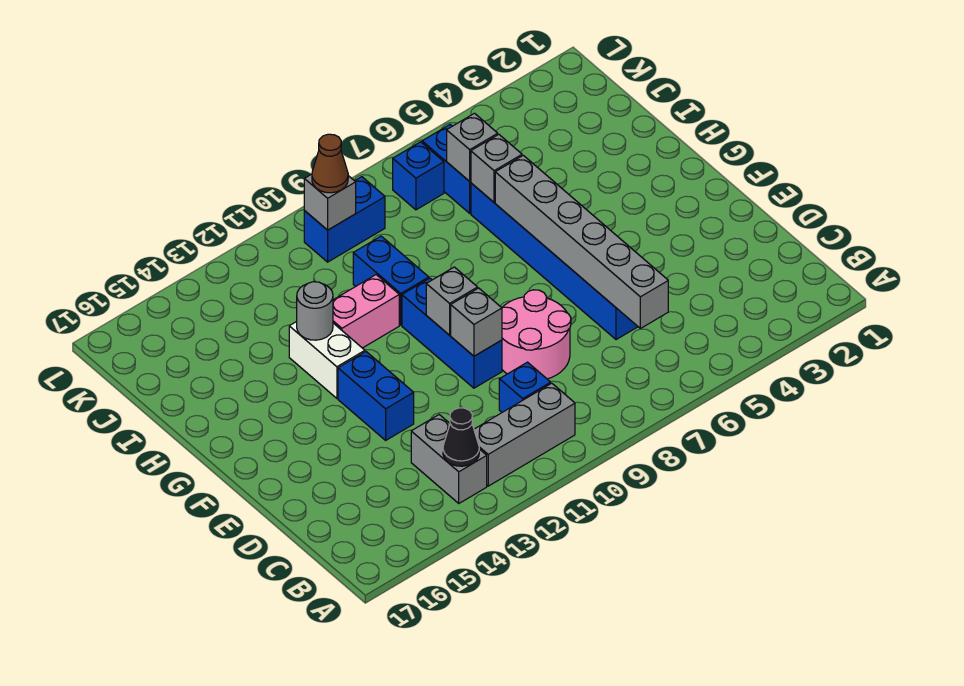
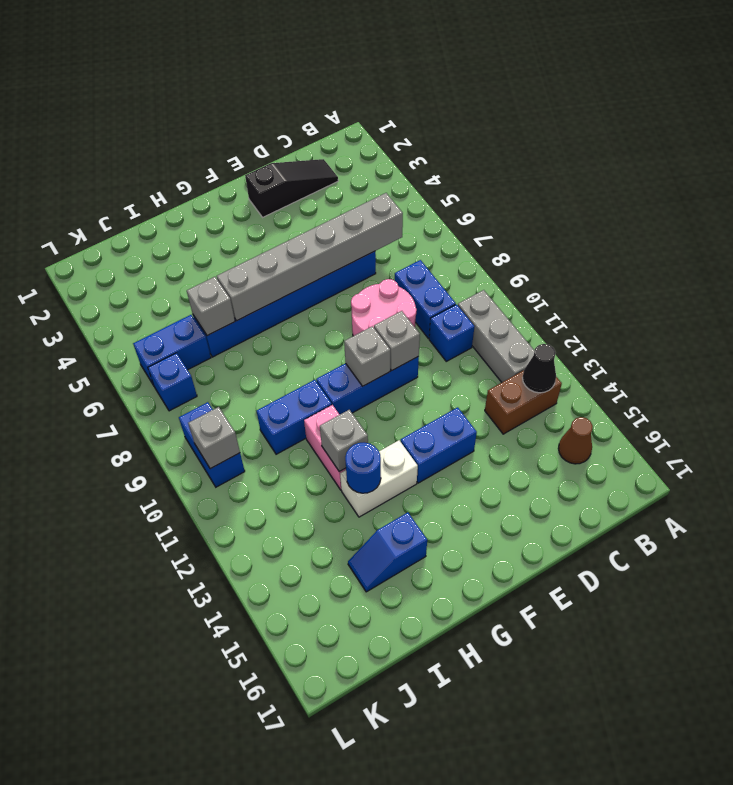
grey brick B13:C13 level 1 -> brown brick B13:C13 level 1
none -> black slope C2:E2 level 1 top E
none -> blue brick C8:C9 level 1
grey round brick H13 level 2 -> blue round brick H13 level 2
none -> blue slope H15:I15 level 1 top H
grey brick J6 level 2 -> grey brick H12 level 2
brown cone K10 level 3 -> brown cone B15 level 1

